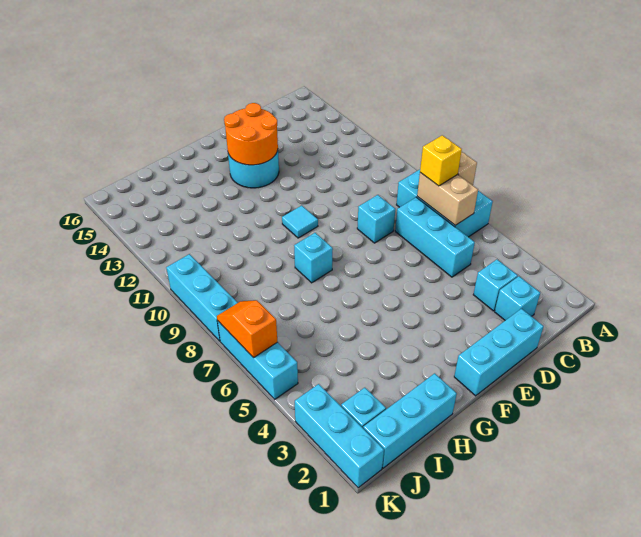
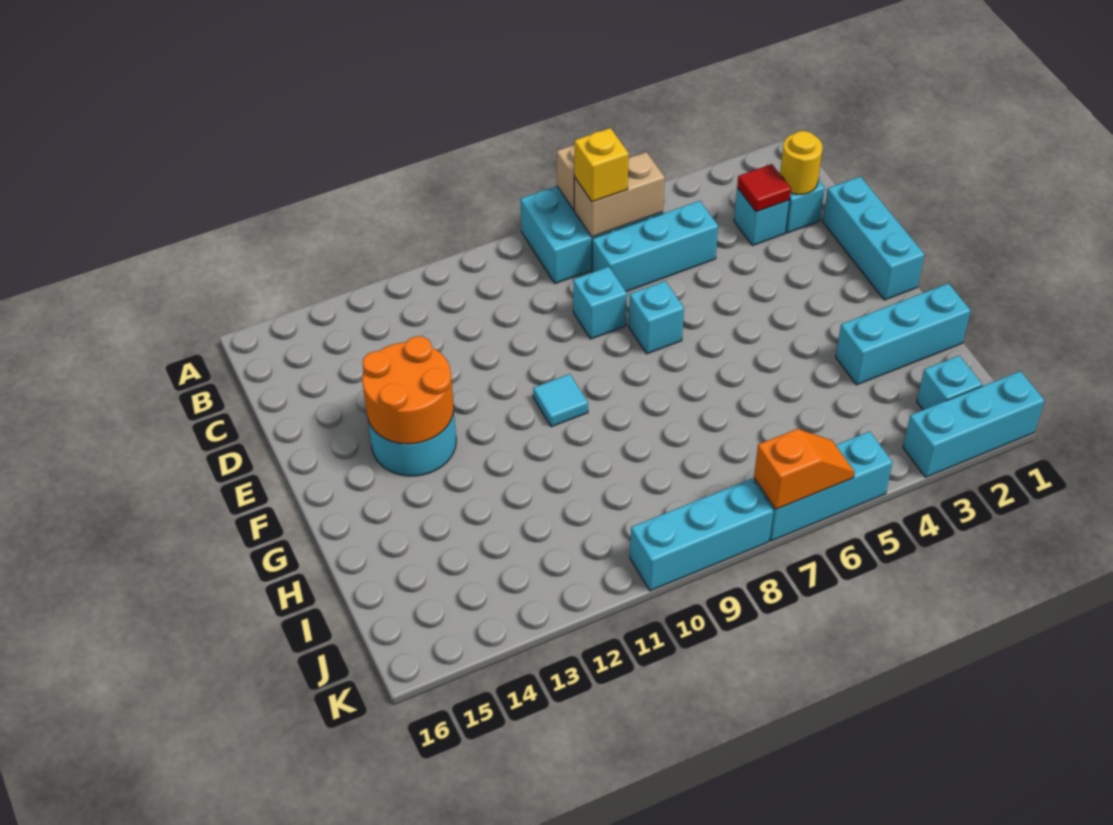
none -> yellow round brick C2 level 2
none -> red tile C3 level 2
cyan brick G8 level 1 -> cyan brick E7 level 1
cyan brick H1:J1 level 1 -> cyan brick H1:H3 level 1
orange slope K6:K7 level 2 top 6 -> orange slope K6:K7 level 2 top 7

